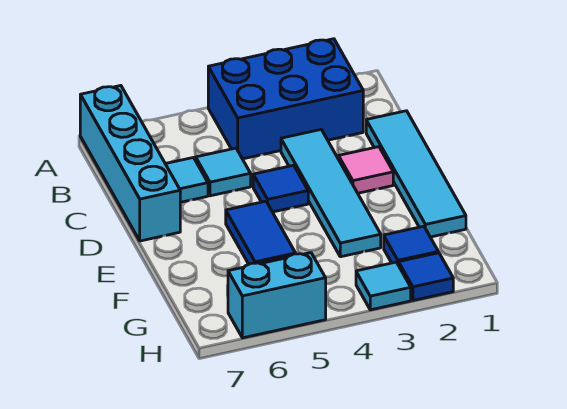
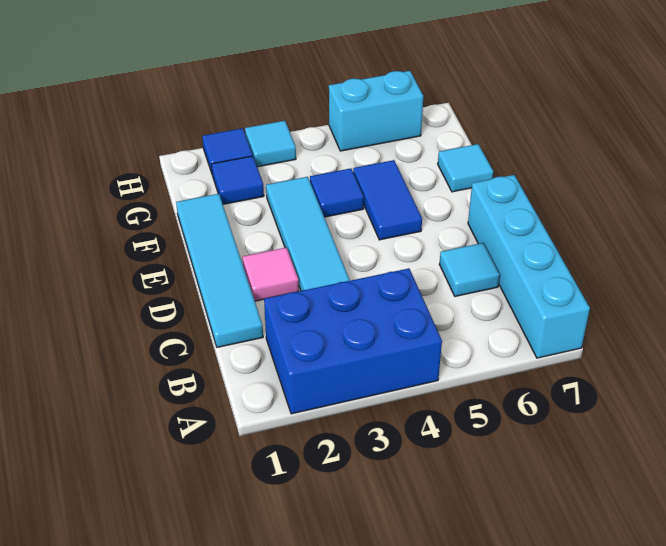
cyan tile C5 level 1 -> cyan tile F7 level 1
blue tile D4 level 1 -> blue tile F4 level 1

